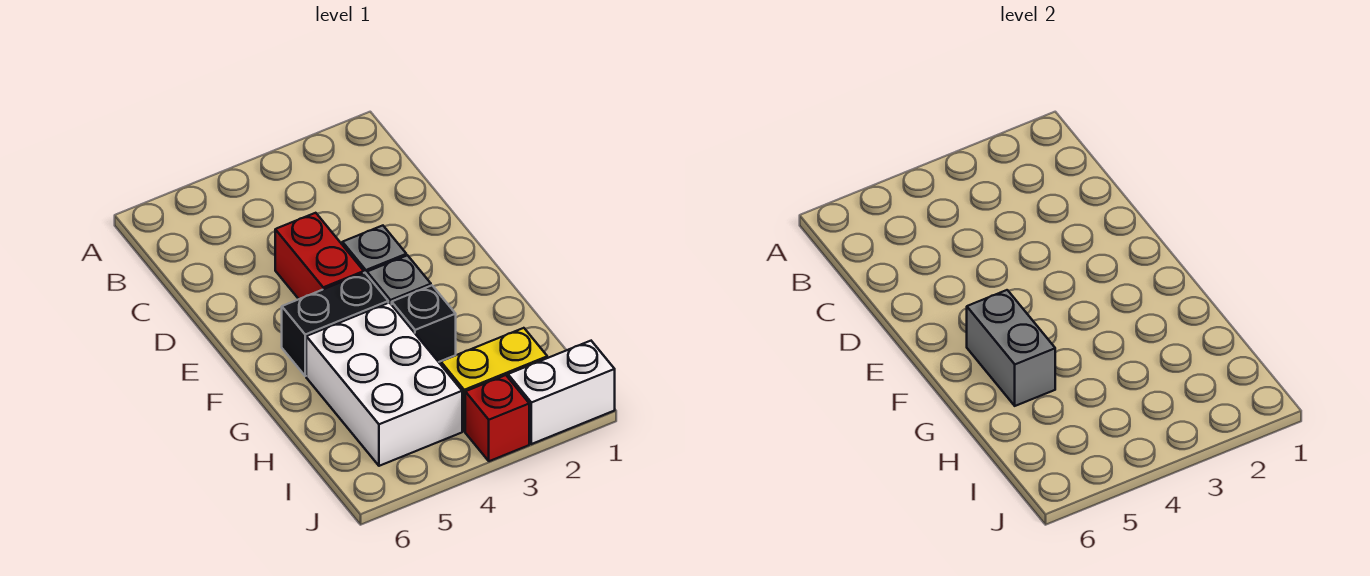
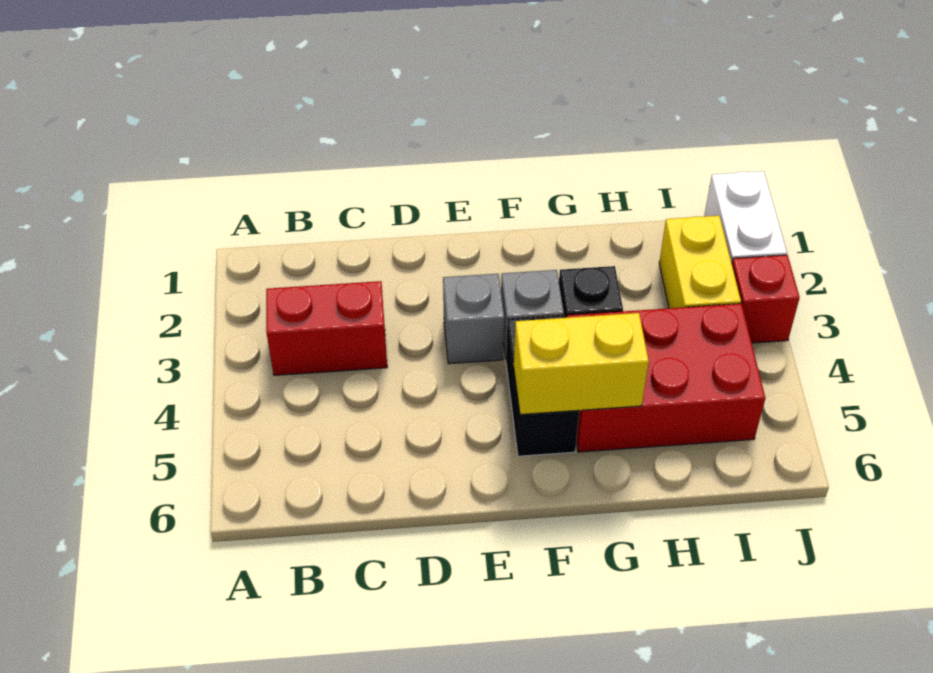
red brick D4:E4 level 1 -> red brick B3:C3 level 1
grey brick F5:G5 level 2 -> yellow brick F5:G5 level 2
white brick G4:I5 level 1 -> red brick G4:I5 level 1

